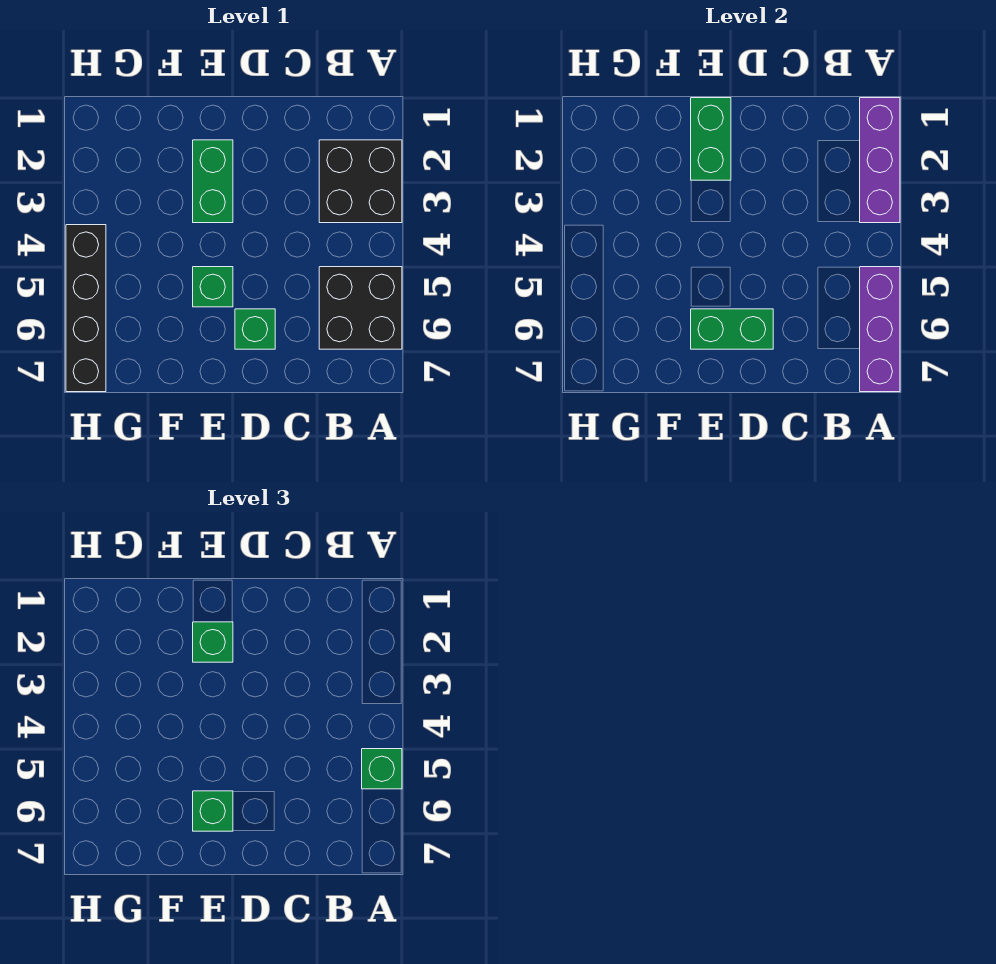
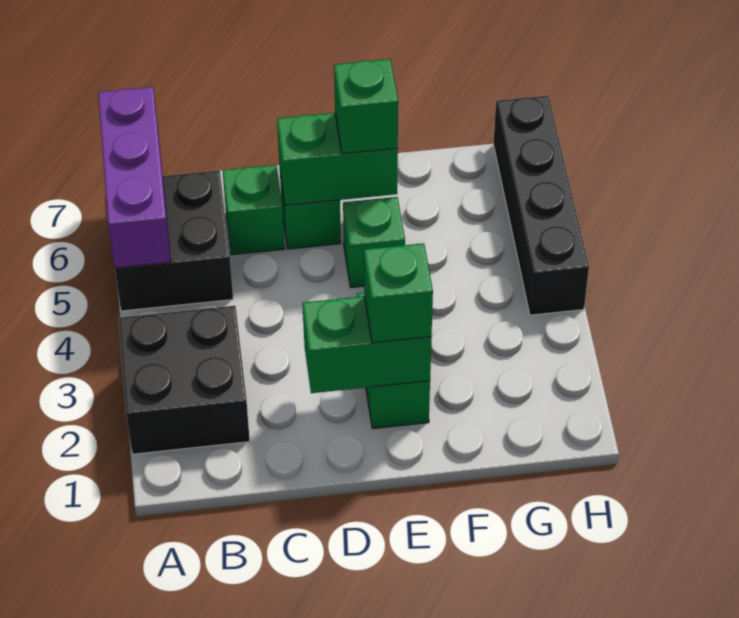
purple brick A1:A3 level 2 -> none
green brick A5 level 3 -> green brick C6 level 1
green brick E1:E2 level 2 -> green brick D2:E2 level 2

